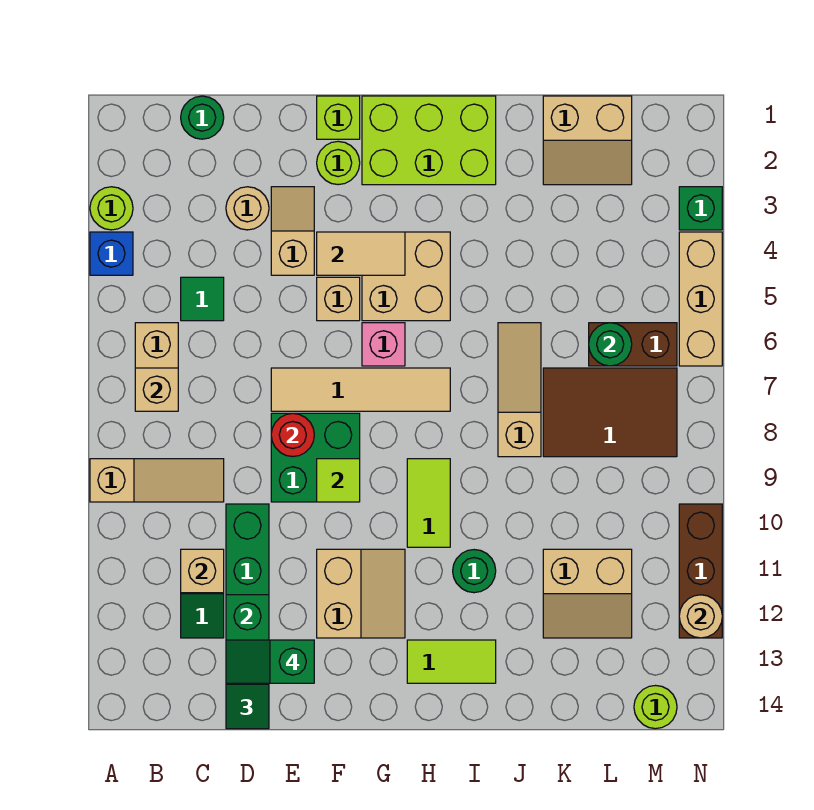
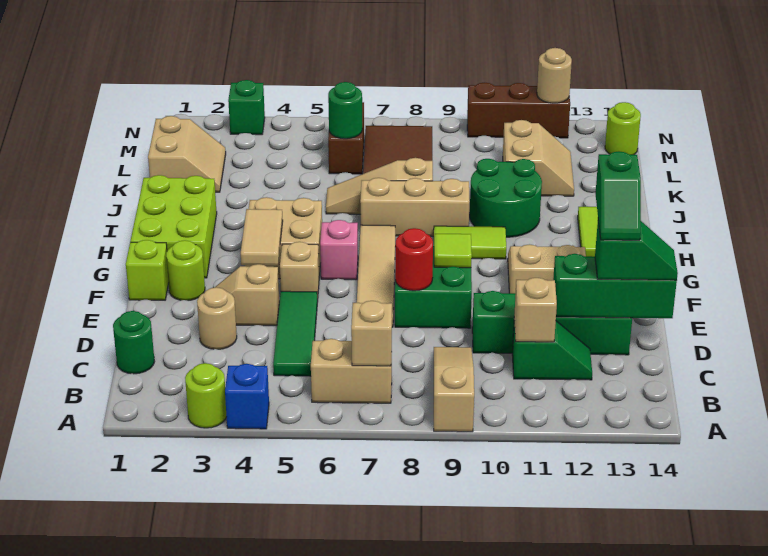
green tile C5 level 1 -> green tile C5:E5 level 1
green round brick I11 level 1 -> green round brick I10:J11 level 1
tan brick N4:N6 level 1 -> tan brick I7:I9 level 1

